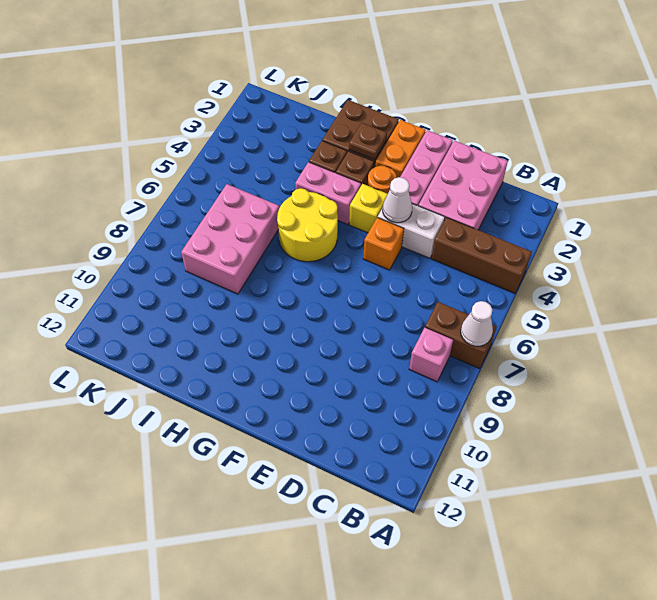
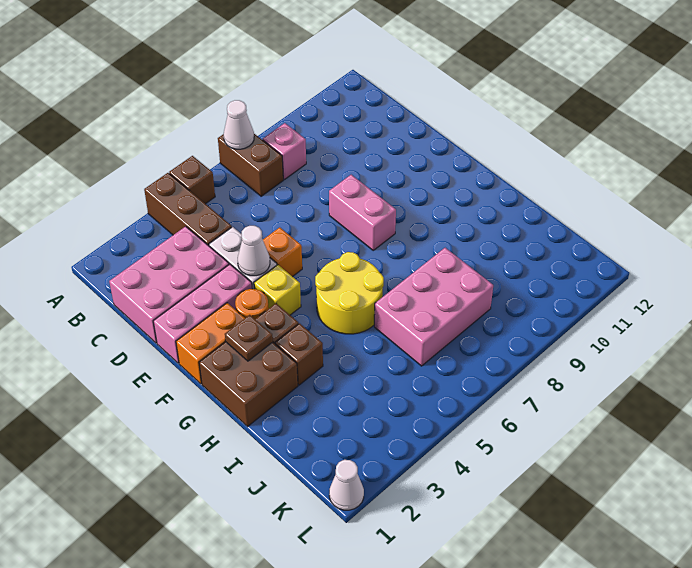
none -> brown brick A5 level 1
pink brick G4:H4 level 1 -> pink brick E8:F8 level 1
none -> white cone L1 level 1

